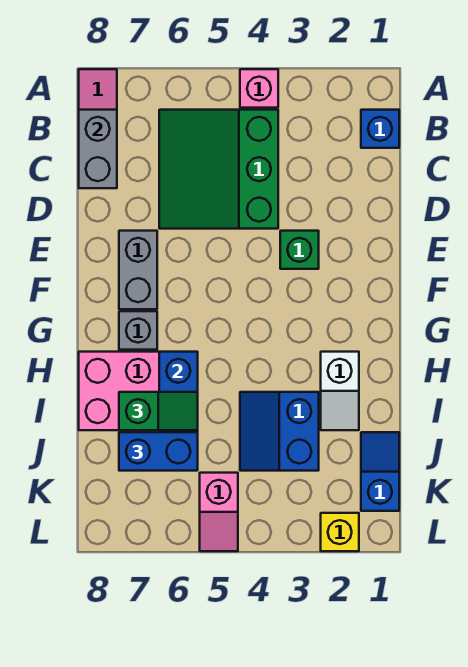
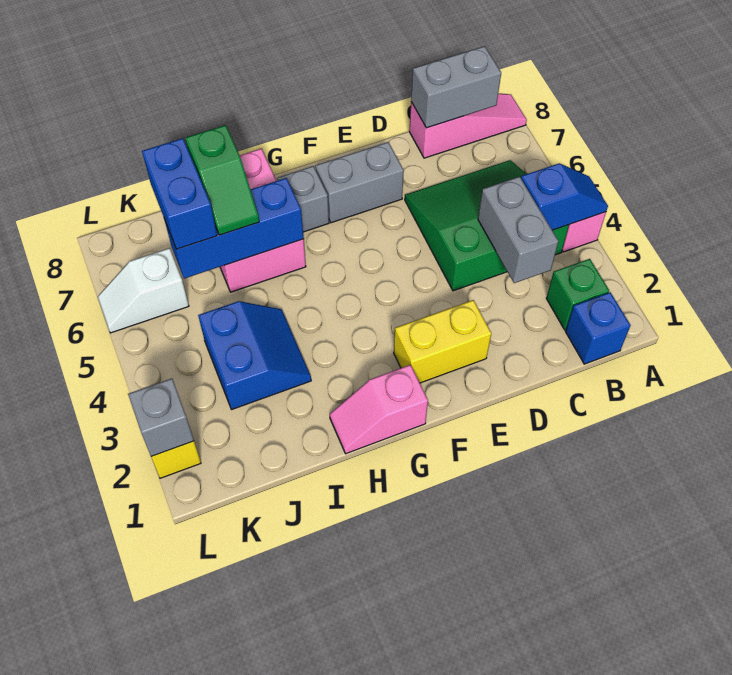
none -> grey brick C3:C4 level 2
none -> yellow brick E2:F2 level 1
green brick E3 level 1 -> green brick B2 level 1
white slope H2:I2 level 1 top H -> white slope K6:L6 level 1 top K
blue slope I3:J4 level 1 top 3 -> blue slope I3:J4 level 1 top J
blue slope J1:K1 level 1 top K -> blue slope A4:B4 level 2 top B
pink slope K5:L5 level 1 top K -> pink slope G1:H1 level 1 top G
none -> grey brick L2 level 2

